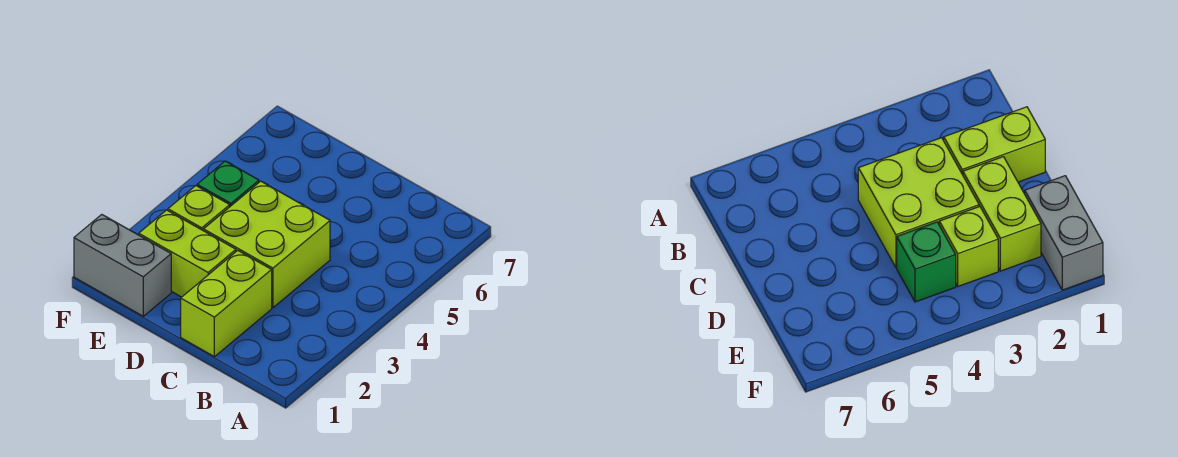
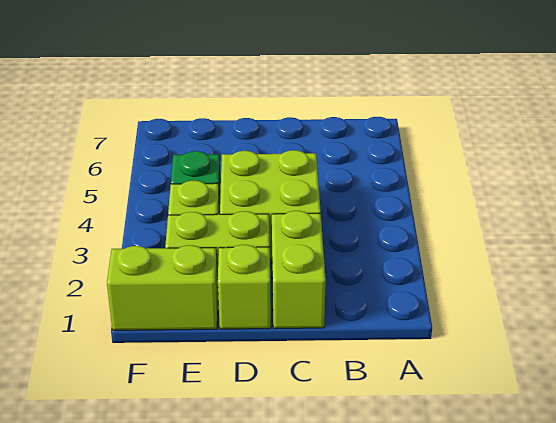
none -> lime brick D1 level 1
grey brick E1:F1 level 1 -> lime brick E1:F1 level 1

